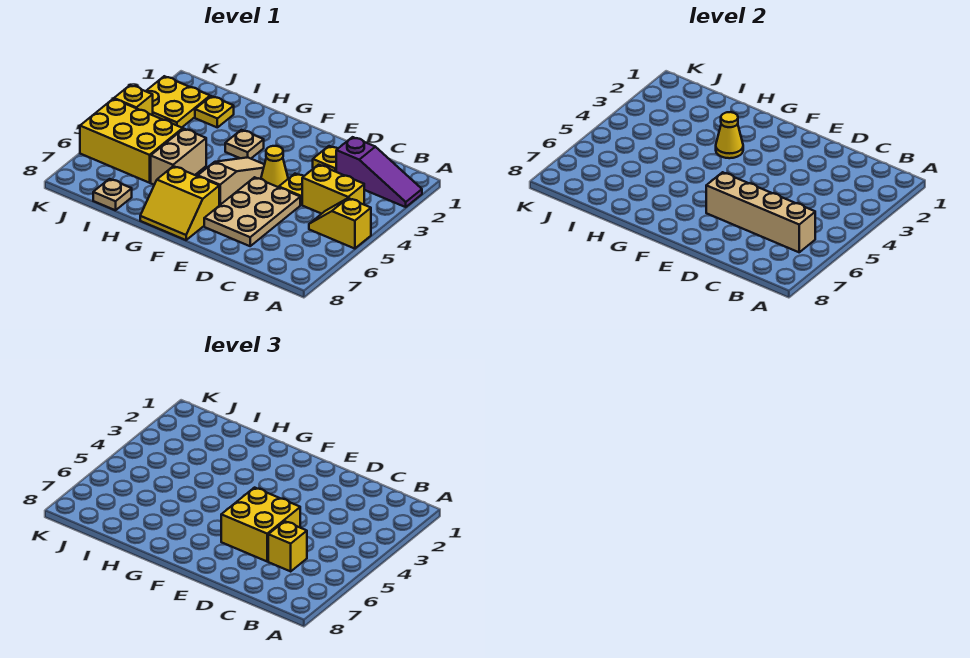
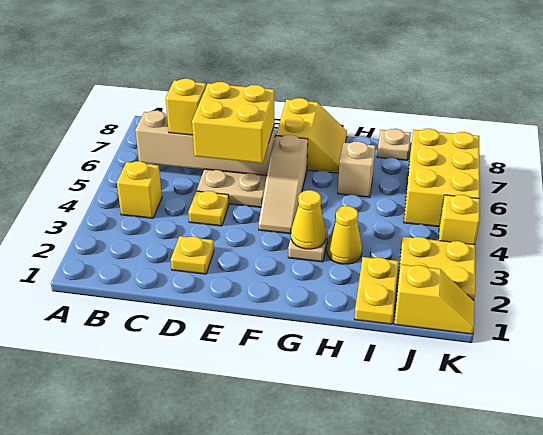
purple slope A2:C2 level 1 top C -> none
yellow slope A5:B5 level 1 top A -> yellow slope J1:K1 level 1 top J
yellow brick B4:C4 level 1 -> yellow brick B4 level 1
yellow cone E4 level 1 -> yellow cone H3 level 1
yellow slope F7:G8 level 1 top 7 -> yellow slope F7:G8 level 1 top F
tan brick H5:H6 level 1 -> tan brick H6 level 1
yellow plate I2 level 1 -> yellow plate I1:I2 level 1
yellow brick I5:K6 level 1 -> yellow brick J5:K7 level 1

